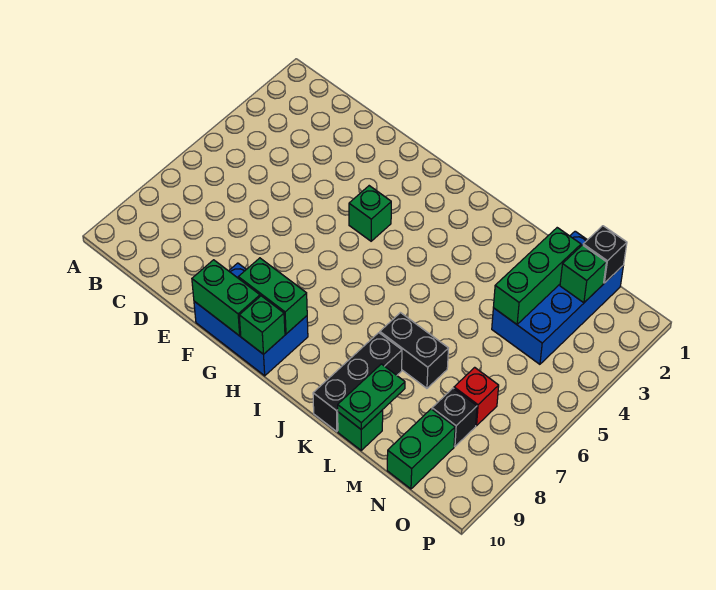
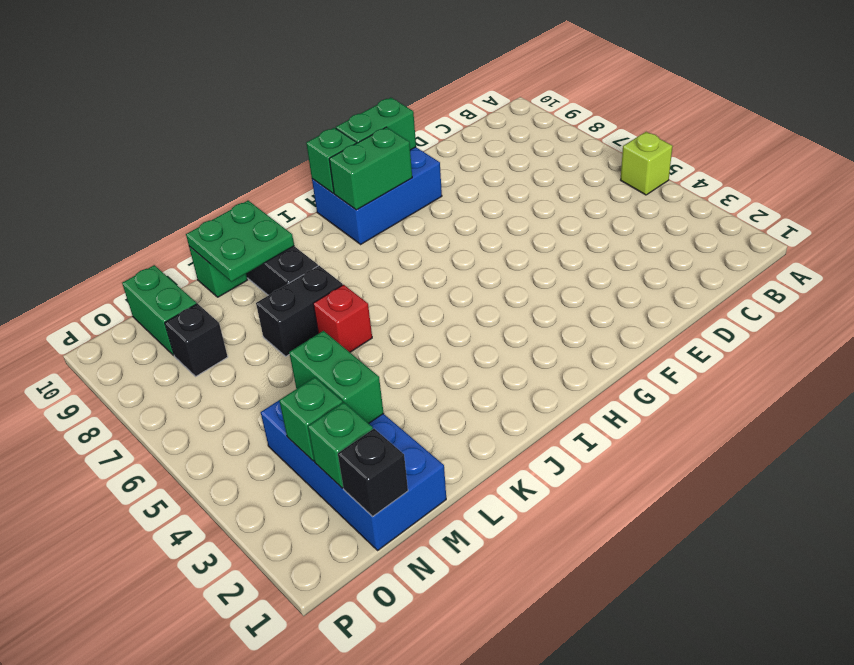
none -> lime brick A5 level 1
green brick G4 level 1 -> green brick N3 level 2
green plate L9:L10 level 2 -> green plate K9:L10 level 2
green brick M2:M4 level 2 -> green brick M3:M4 level 2
red brick N7 level 1 -> red brick K6 level 1

